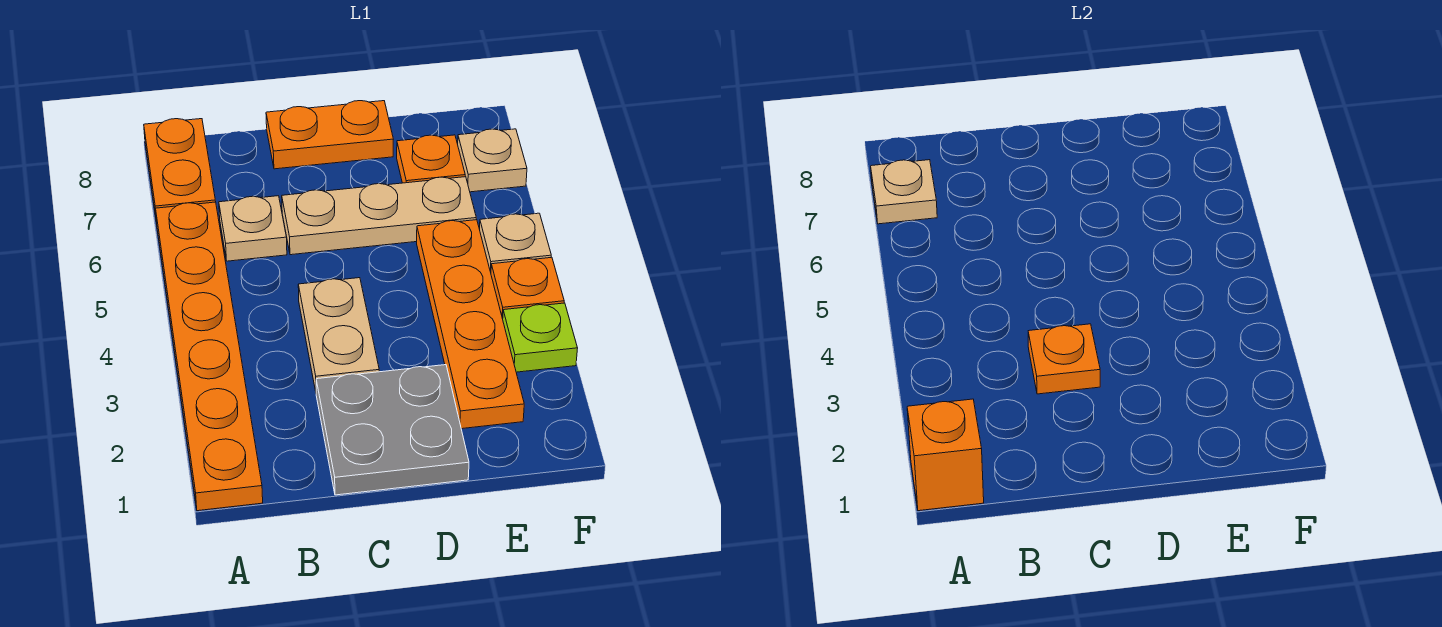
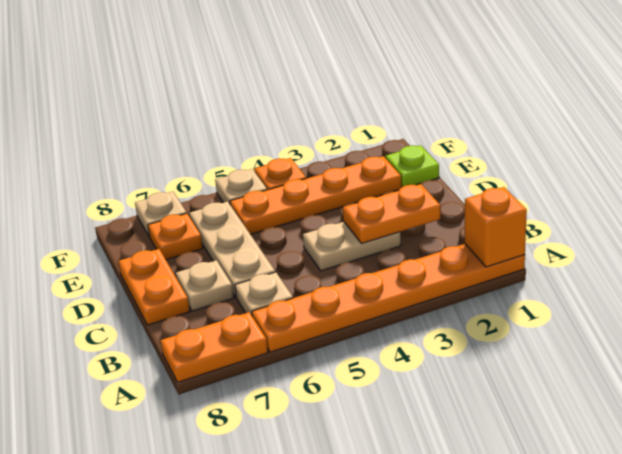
tan plate A7 level 2 -> tan plate C7 level 1
grey plate C1:D2 level 1 -> none
orange plate C3 level 2 -> orange plate C2:C3 level 2
lime plate F3 level 1 -> lime plate E1 level 1

